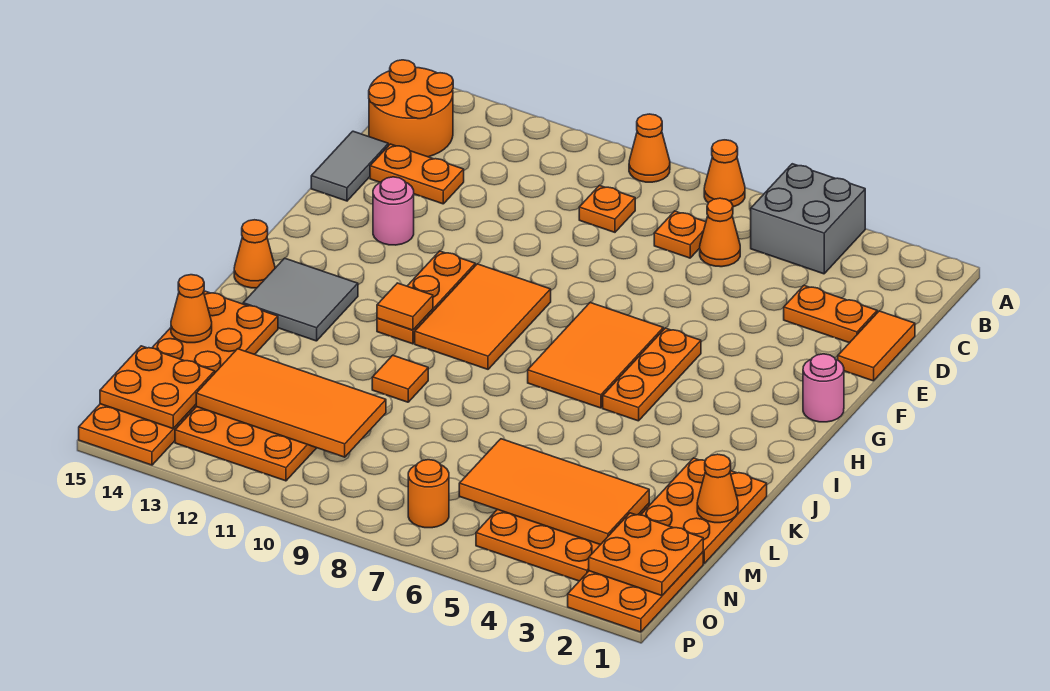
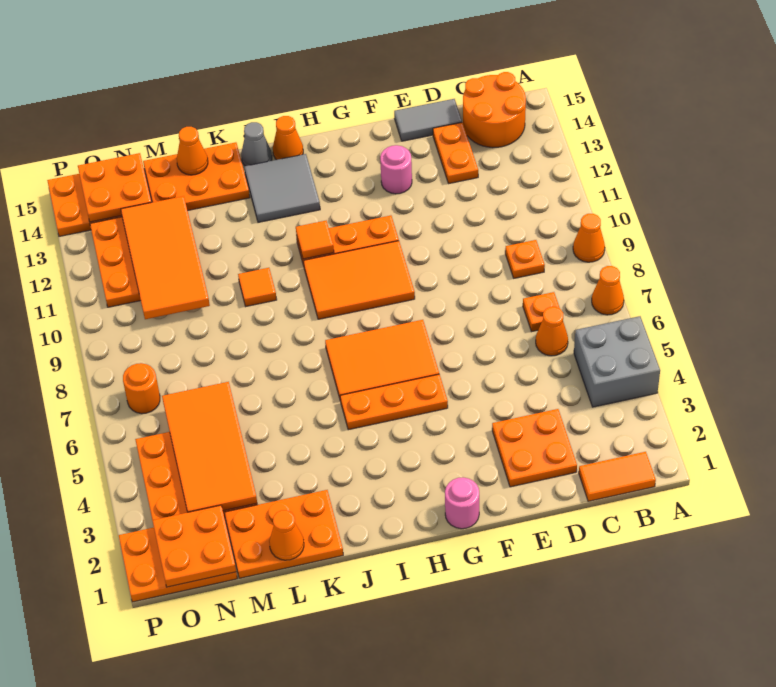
orange tile D1:E1 level 1 -> orange tile B1:C1 level 1
orange plate D2:D3 level 1 -> orange plate D2:E3 level 1
none -> grey cone J15 level 1

